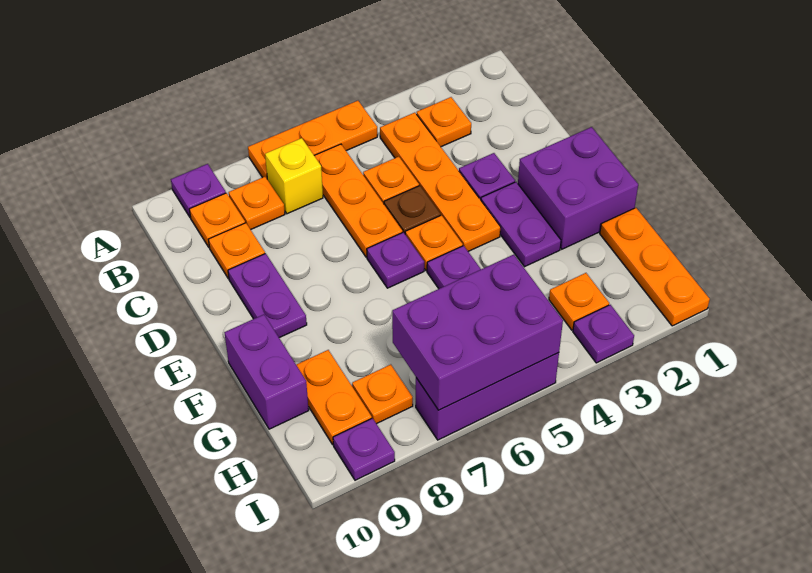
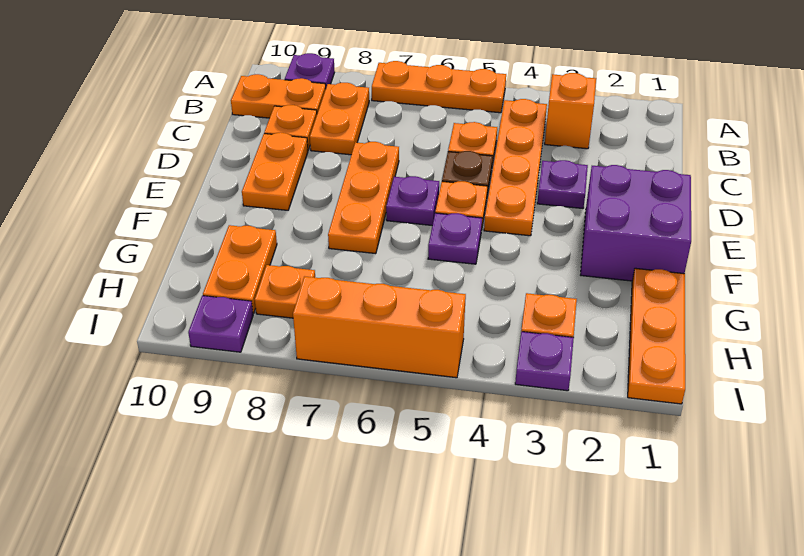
orange plate B3 level 1 -> orange brick B3 level 1
orange plate B6:D6 level 1 -> orange plate D7:F7 level 1
yellow brick B7 level 1 -> none
orange plate B8 level 1 -> orange plate B8:C8 level 1
orange plate B9 level 1 -> orange plate B9:B10 level 1
purple plate D9:E9 level 1 -> orange plate D9:E9 level 1
purple plate E3:F3 level 1 -> none
purple brick F10:G10 level 1 -> none
purple brick H5:I7 level 2 -> none
purple brick I5:I7 level 1 -> orange brick I5:I7 level 1

